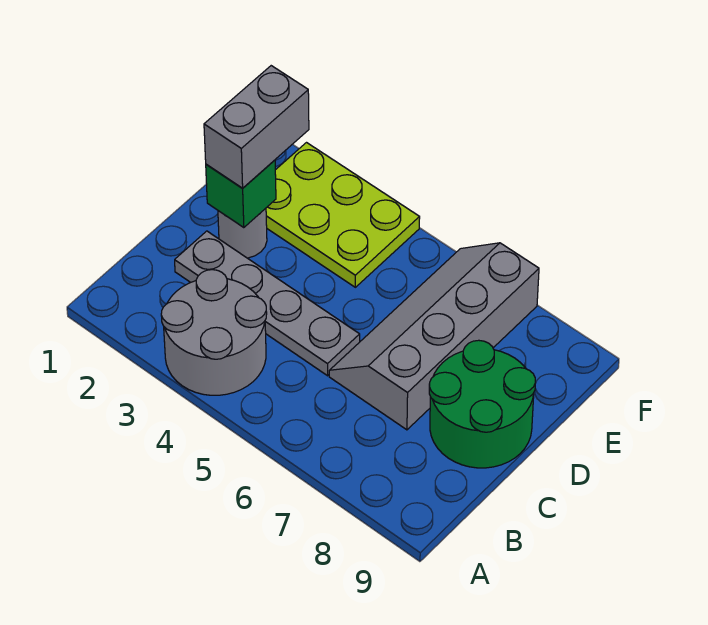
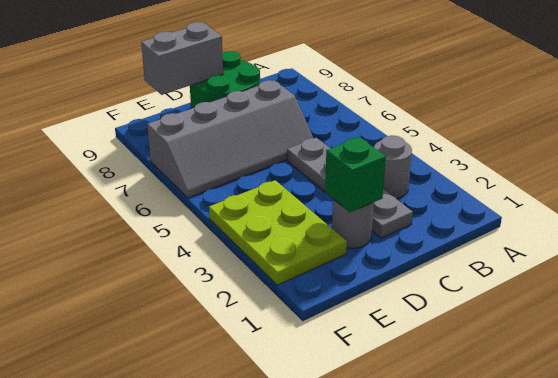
grey round brick A3:B4 level 1 -> grey round brick B3 level 1
grey brick D2:E2 level 3 -> grey brick D9:E9 level 2

